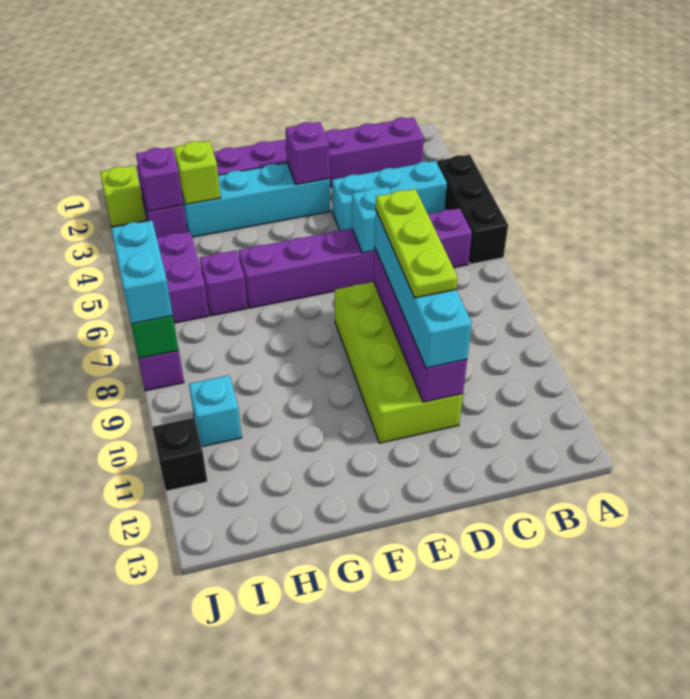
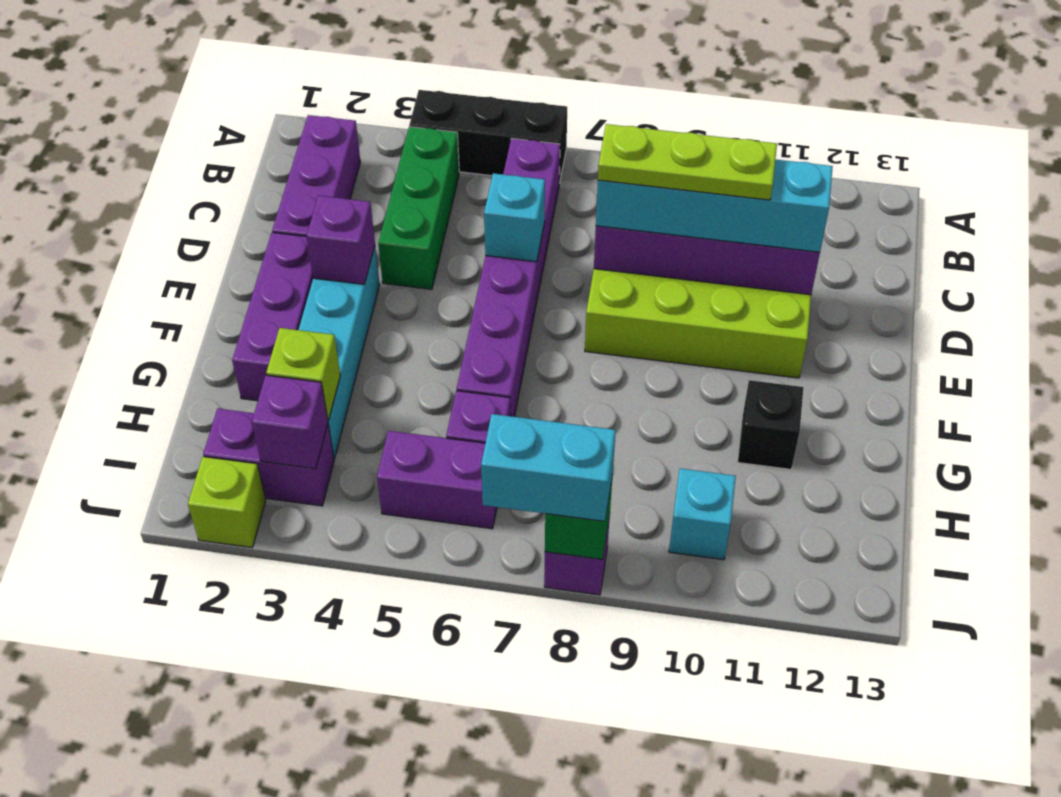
cyan brick B4:D4 level 1 -> green brick B4:D4 level 1
black brick J11 level 1 -> black brick G11 level 1

